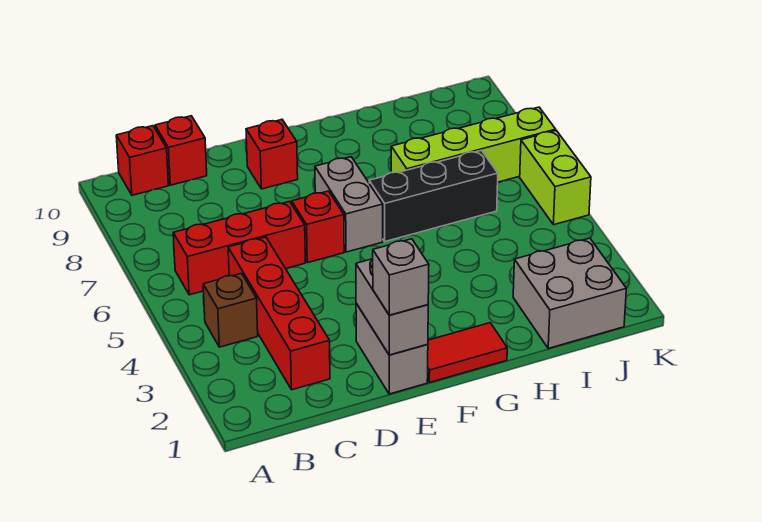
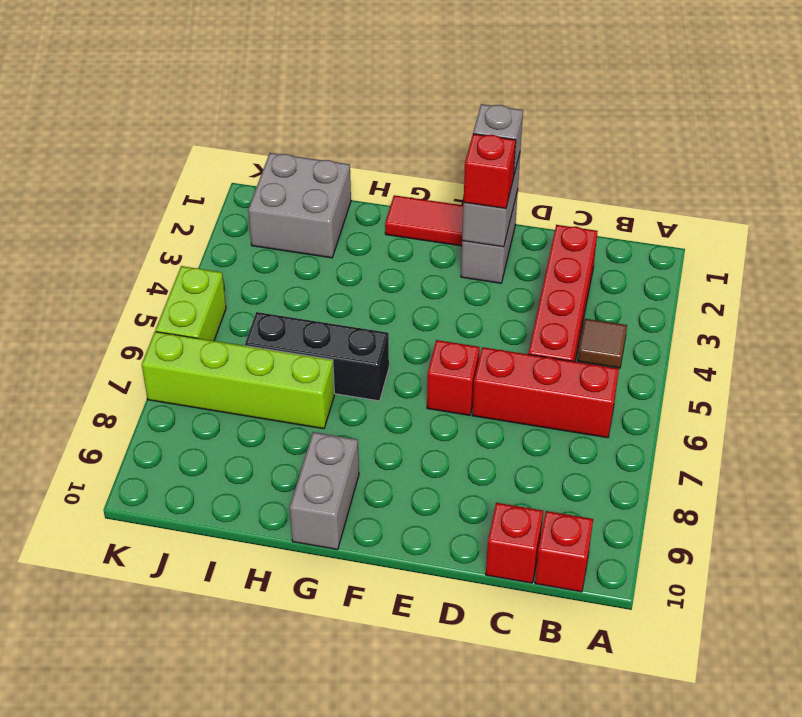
brown brick B4 level 1 -> brown tile B4 level 1
red brick E9 level 1 -> red brick E2 level 3
grey brick F6:F7 level 1 -> grey brick G9:G10 level 1

